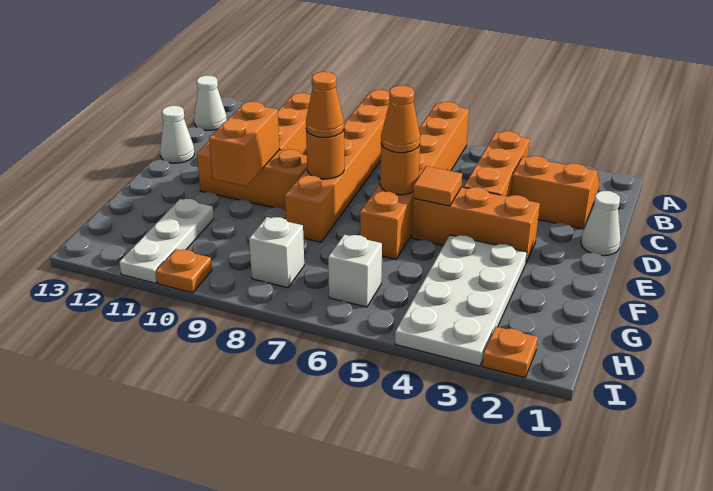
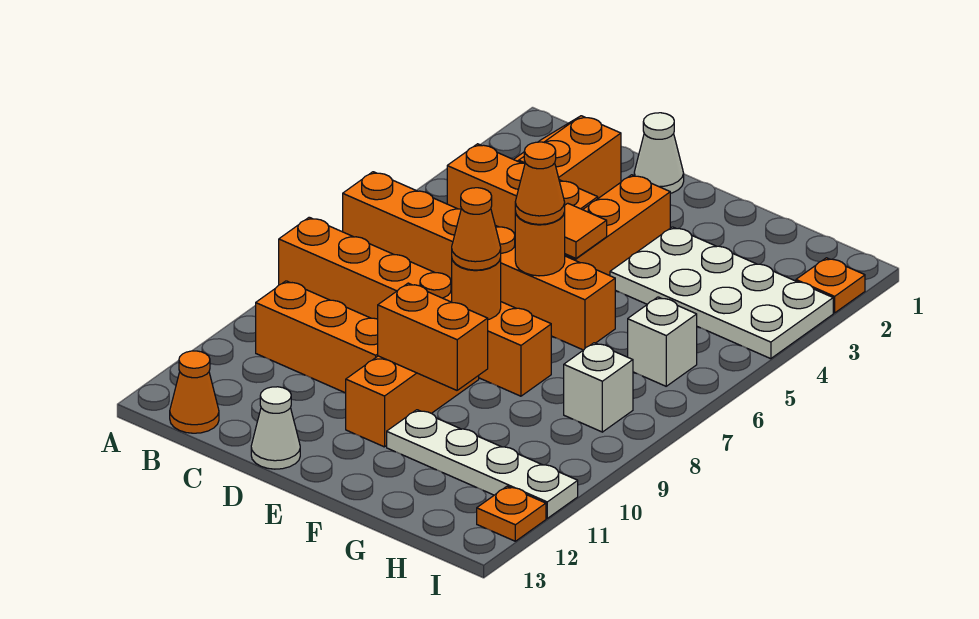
white cone B13 level 1 -> orange cone B13 level 1
white plate G11:I11 level 1 -> white plate F11:I11 level 1
orange plate I10 level 1 -> orange plate I12 level 1

